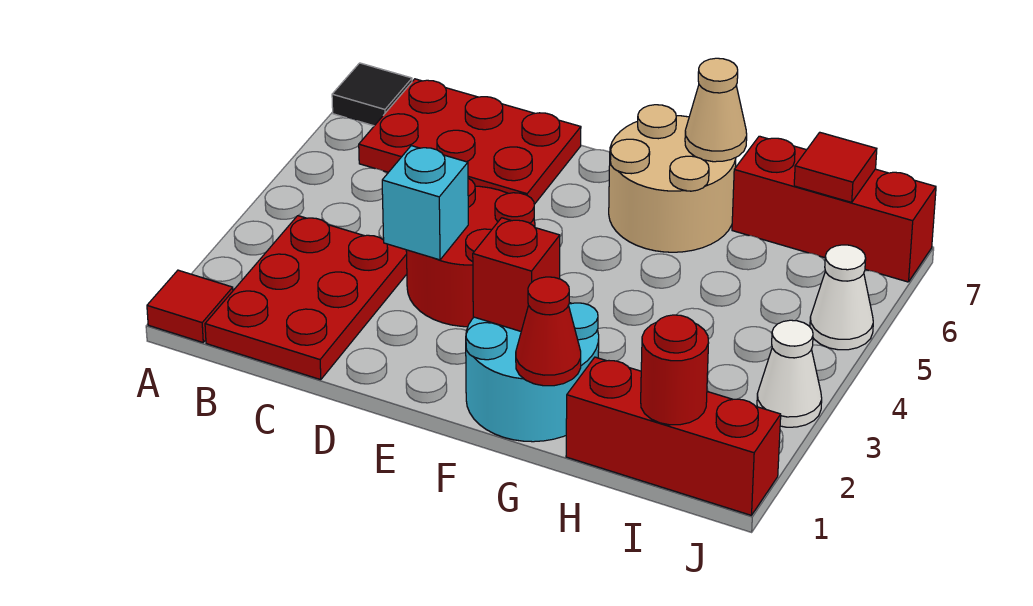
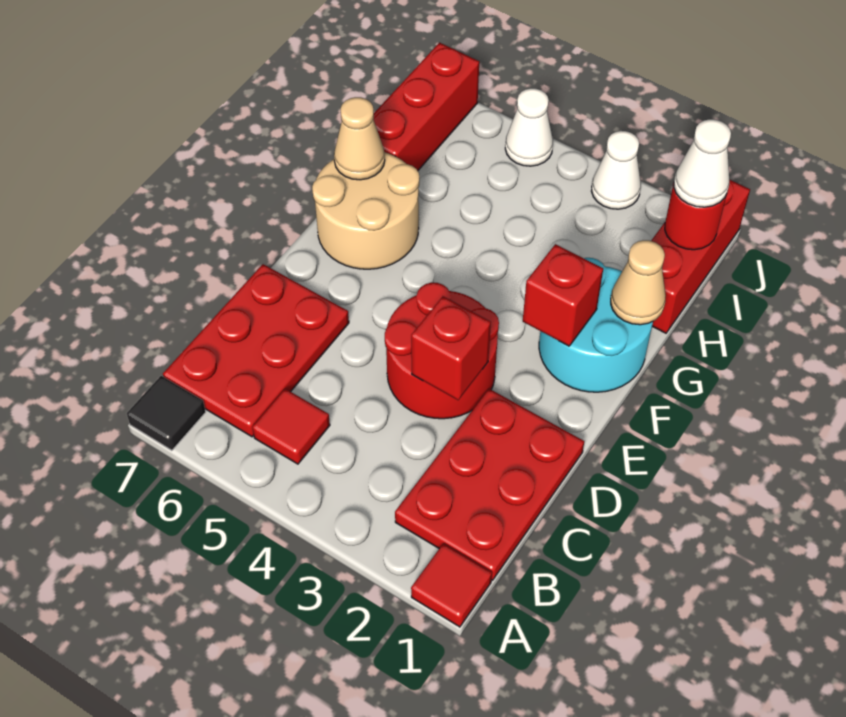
red plate B1:C3 level 1 -> red plate B1:D2 level 1
cyan brick D3 level 2 -> red brick D3 level 2
red cone G1 level 2 -> tan cone G1 level 2
none -> white cone I1 level 3
red tile I7 level 2 -> red tile B5 level 1

